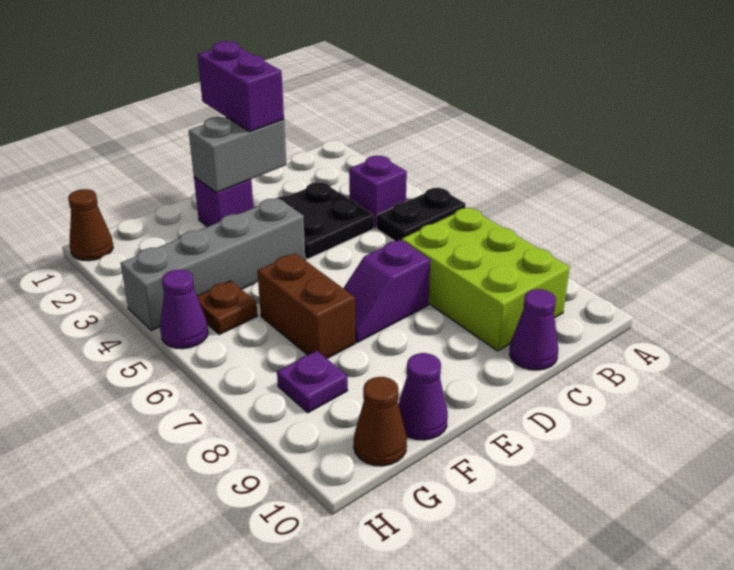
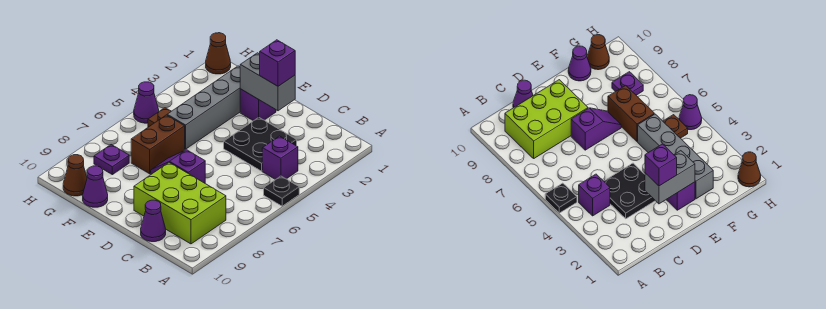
black plate A5:B5 level 1 -> black plate A5 level 1
lime brick B7:C9 level 1 -> lime brick B8:D9 level 1
purple brick D1:D2 level 3 -> purple brick D2 level 3
grey brick E4:H4 level 1 -> grey brick F2:F5 level 1

